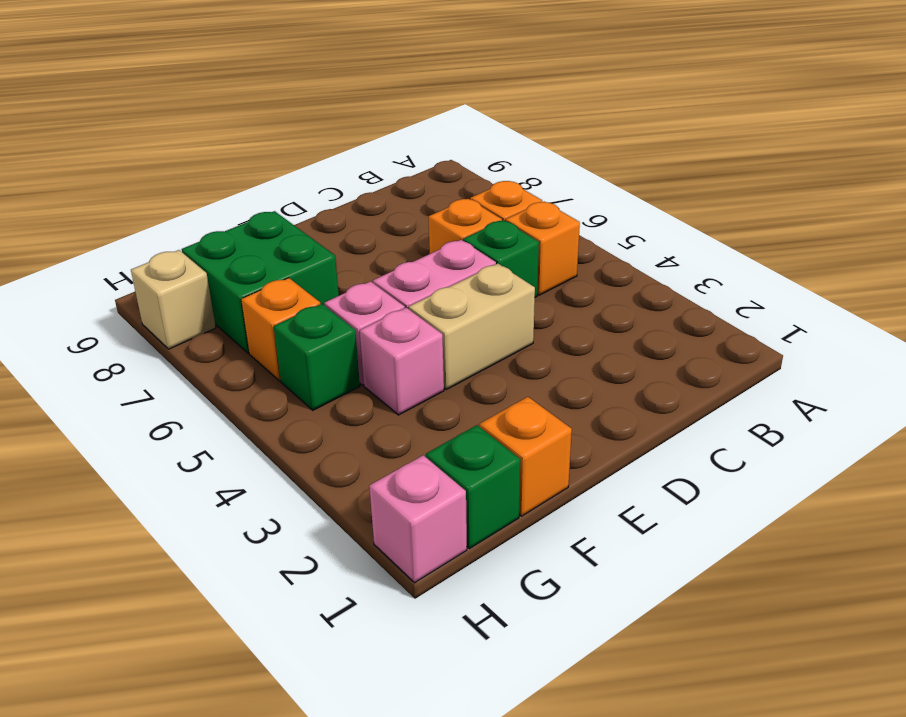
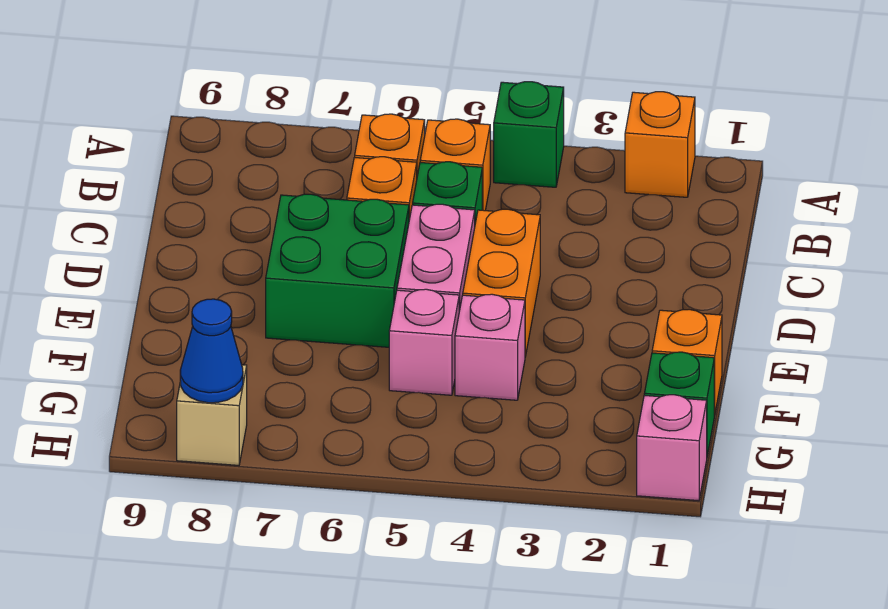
tan brick D4:E4 level 1 -> orange brick D4:E4 level 1
green brick F7:G8 level 1 -> green brick D6:E7 level 1
green brick G5 level 1 -> green brick A4 level 1
orange brick G6 level 1 -> orange brick A2 level 1
none -> blue cone H8 level 2

